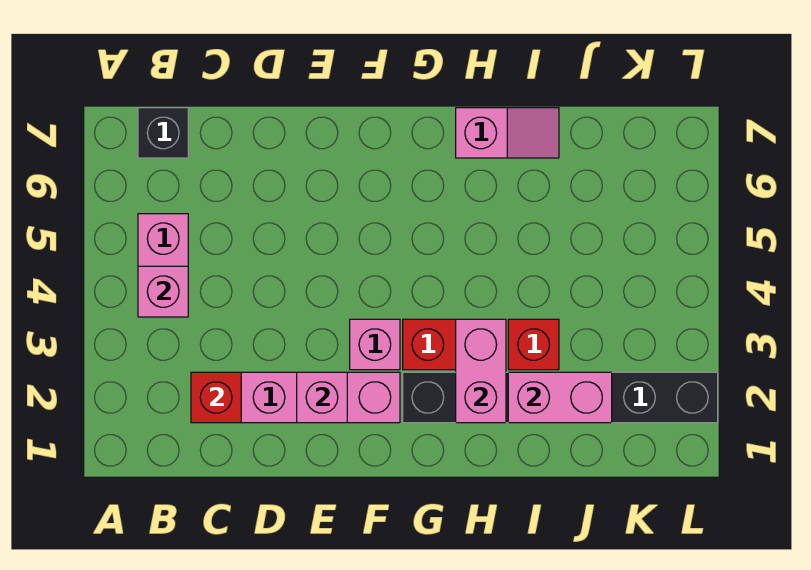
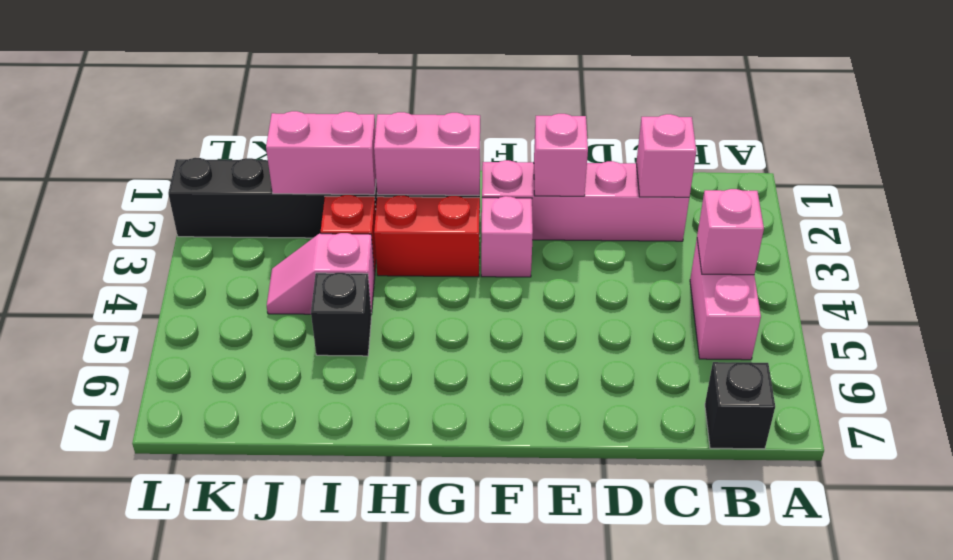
red brick C2 level 2 -> pink brick C2 level 2
pink brick H2:H3 level 2 -> pink brick G2:H2 level 2
pink slope H7:I7 level 1 top H -> pink slope I4:J4 level 1 top I
none -> black brick I5 level 1

